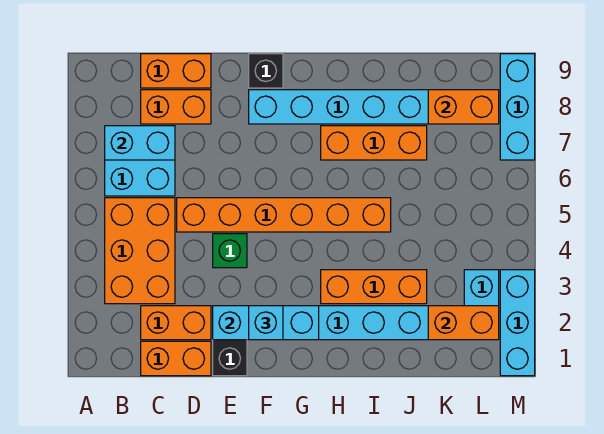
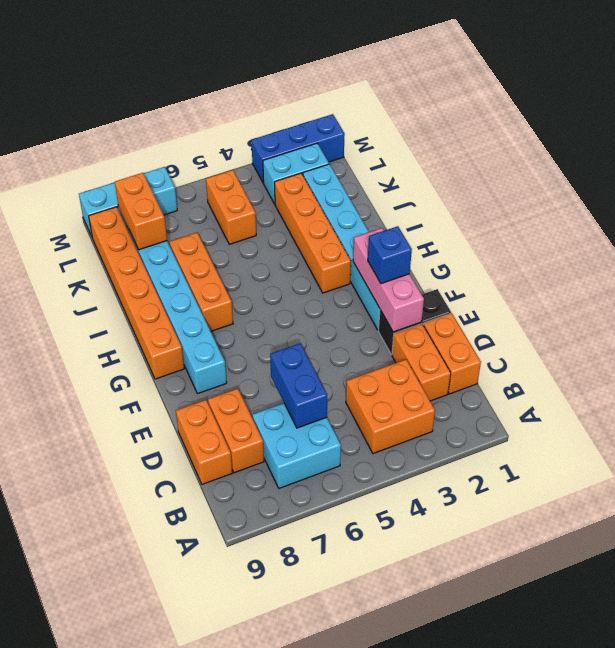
orange brick B3:C5 level 1 -> orange brick B3:C4 level 1
cyan brick B7:C7 level 2 -> none
none -> blue brick C6:D6 level 2
orange brick D5:I5 level 1 -> orange brick G9:L9 level 1
cyan brick E2:G2 level 2 -> pink brick E2:G2 level 2
green brick E4 level 1 -> none
cyan brick F2 level 3 -> blue brick F2 level 3
black brick F9 level 1 -> none
orange brick H3:J3 level 1 -> orange brick H3:K3 level 1
orange brick K2:L2 level 2 -> orange brick K5:L5 level 1
cyan brick M1:M3 level 1 -> blue brick M1:M3 level 1

